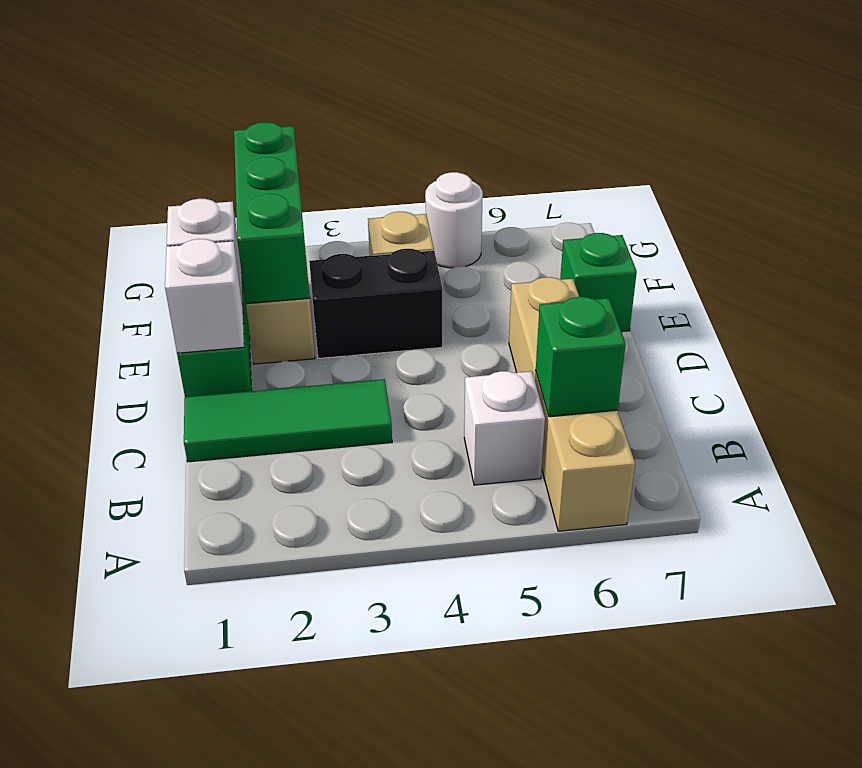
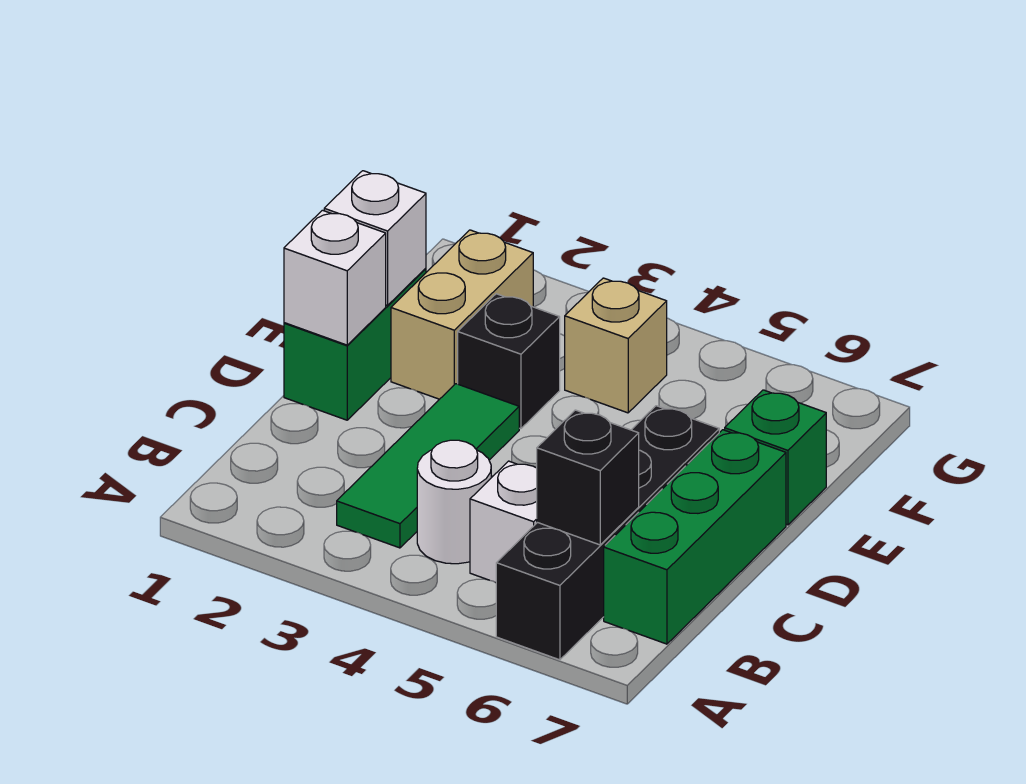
tan brick A6:D6 level 1 -> black brick A6:D6 level 1
green brick B6 level 2 -> black brick B6 level 2
green tile C1:C3 level 1 -> green tile B3:D3 level 1
green brick E2:G2 level 2 -> green brick B7:D7 level 1
black brick E3:E4 level 1 -> black brick E3 level 1
white round brick G5 level 1 -> white round brick B4 level 1

